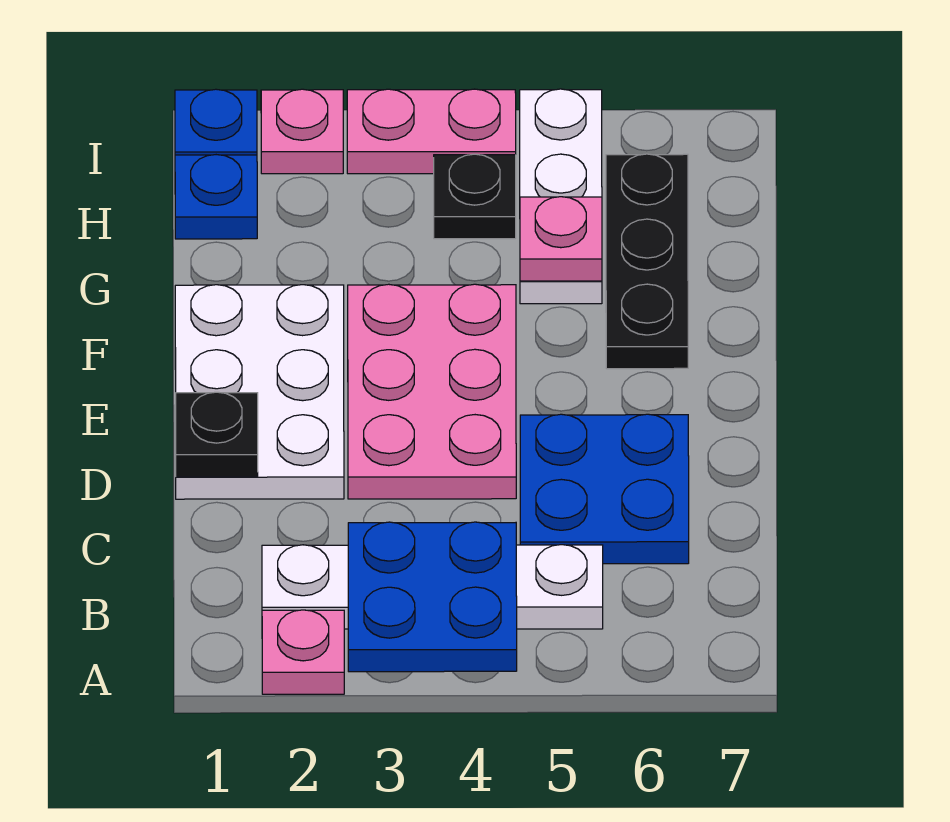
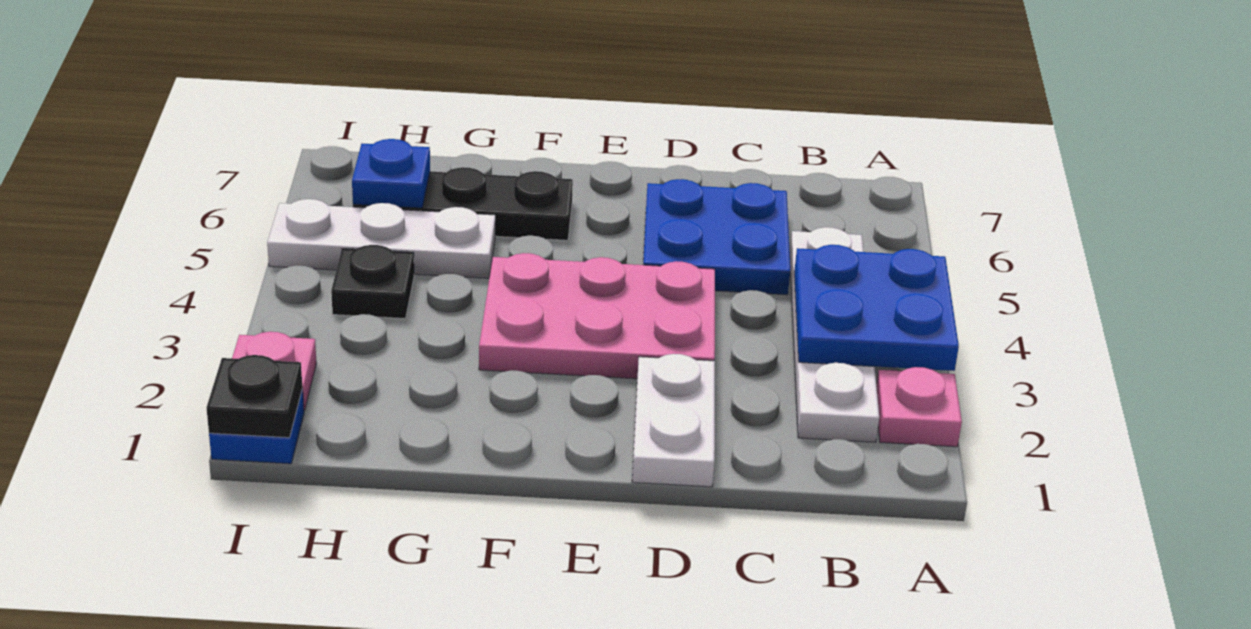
white plate D1:F2 level 1 -> white plate D1:D2 level 1
black plate D1 level 2 -> black plate I1 level 2
pink plate G5 level 2 -> none
blue plate H1 level 1 -> blue plate H6 level 2
pink plate I3:I4 level 1 -> none

